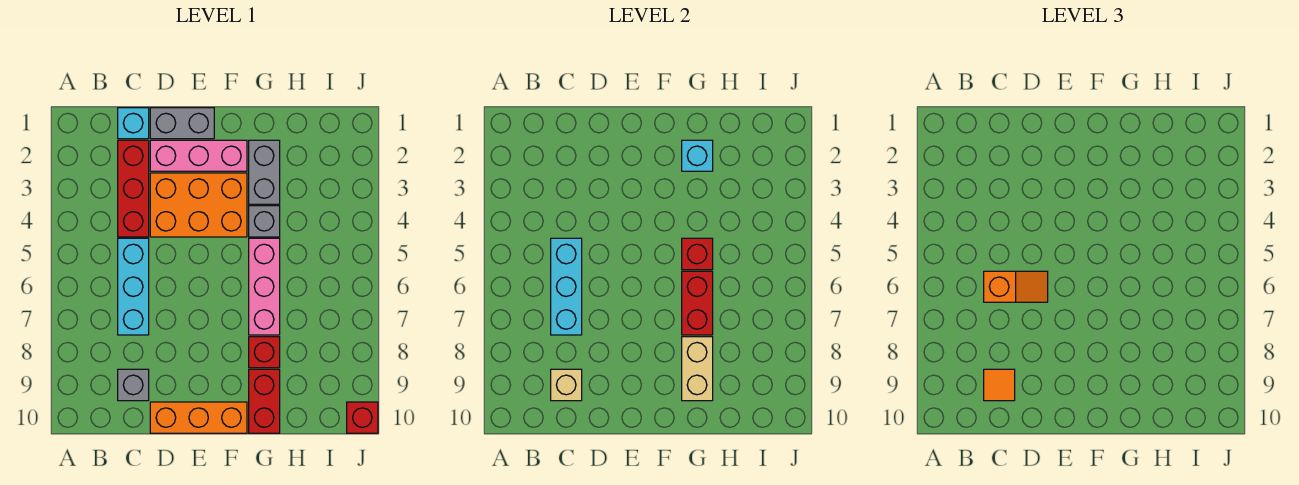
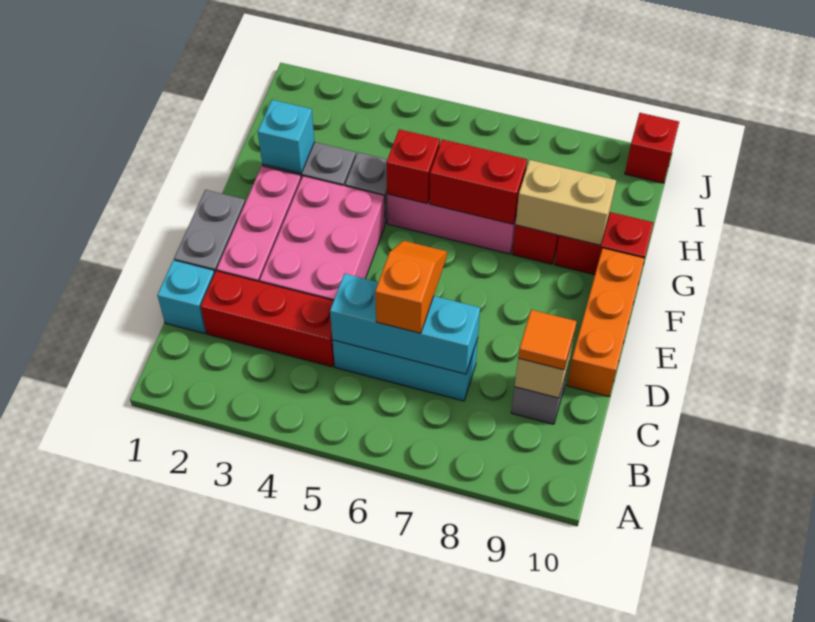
orange brick D3:F4 level 1 -> pink brick D3:F4 level 1

